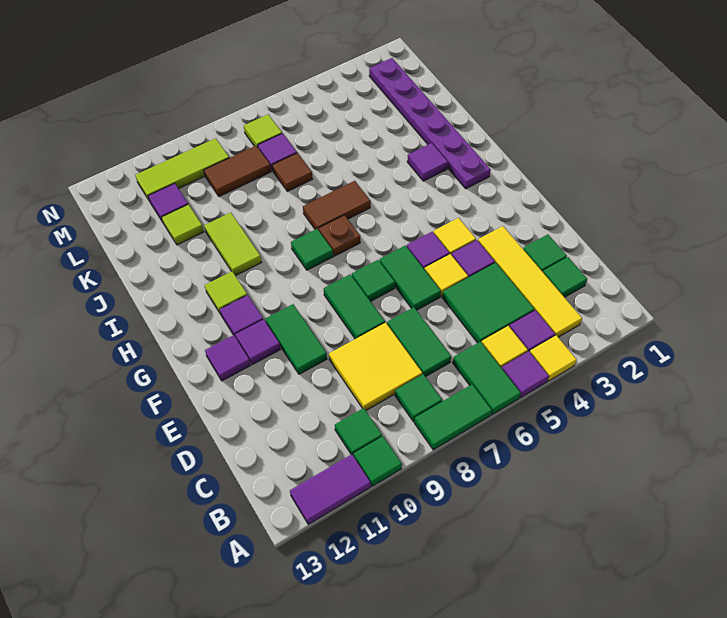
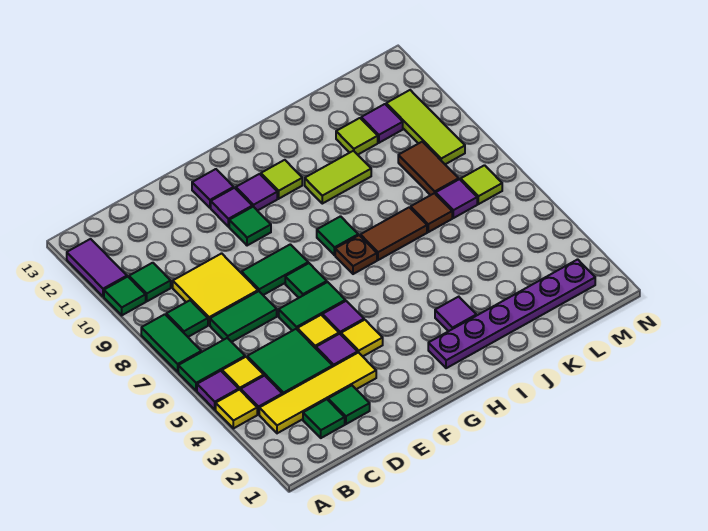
green tile E10:F10 level 1 -> green tile F10 level 1
brown tile I6:I7 level 1 -> brown tile I7:J7 level 1

